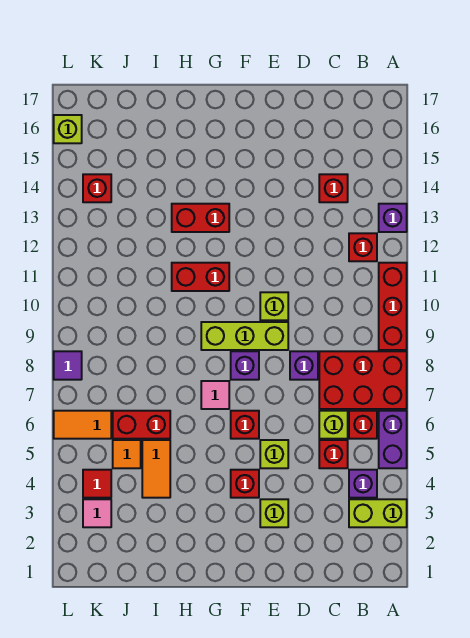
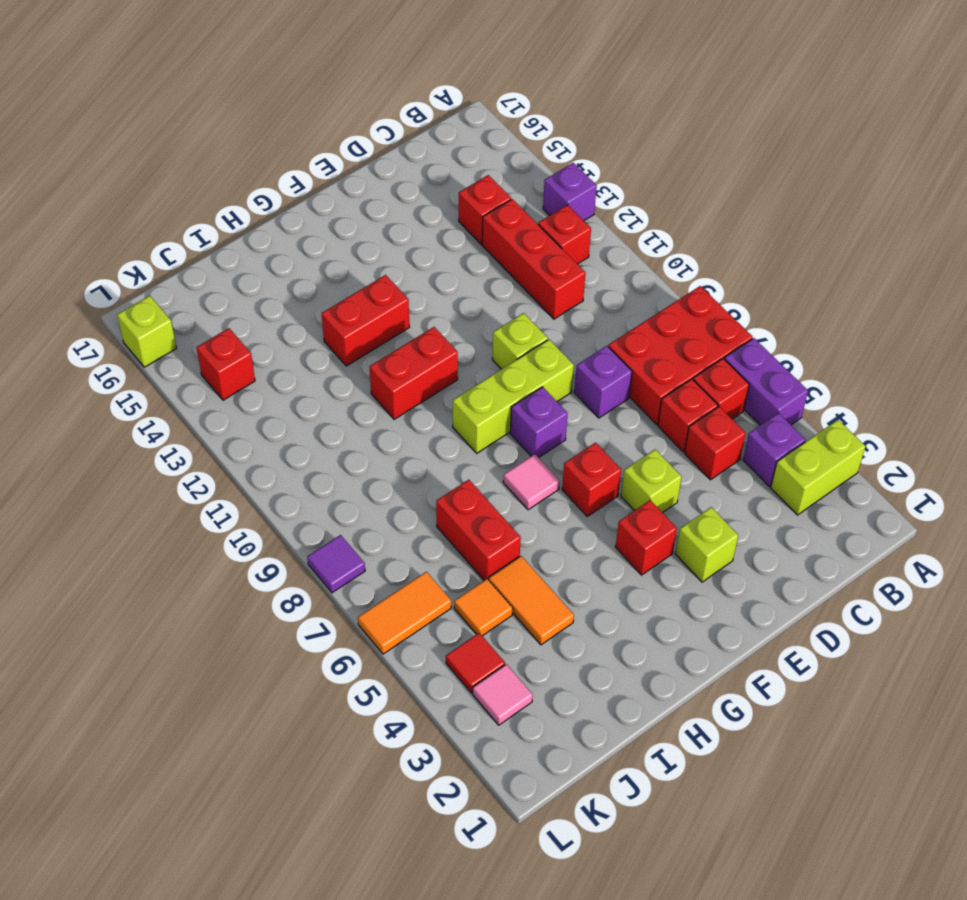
red brick A9:A11 level 1 -> red brick C11:C13 level 1
lime brick C6 level 1 -> red brick C6 level 1
red brick I6:J6 level 1 -> red brick I6:I7 level 1

